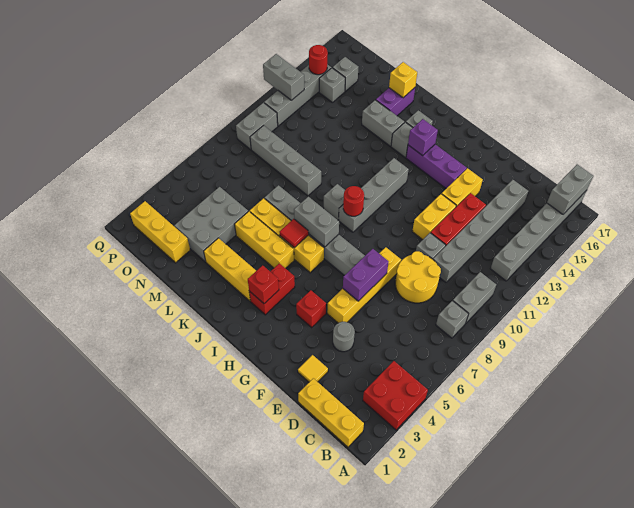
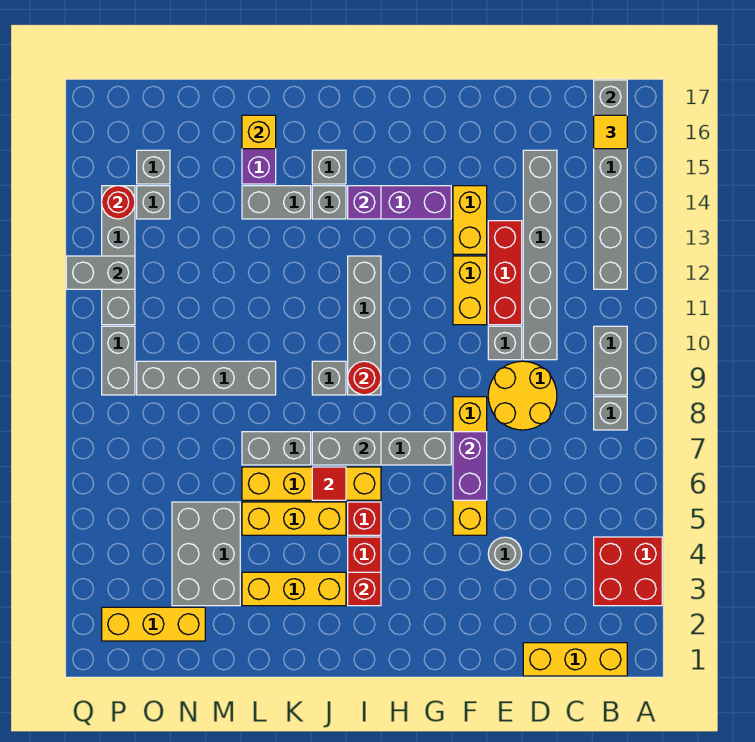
yellow tile E2 level 1 -> yellow tile B16 level 3
red brick G4 level 1 -> red brick I5 level 1

